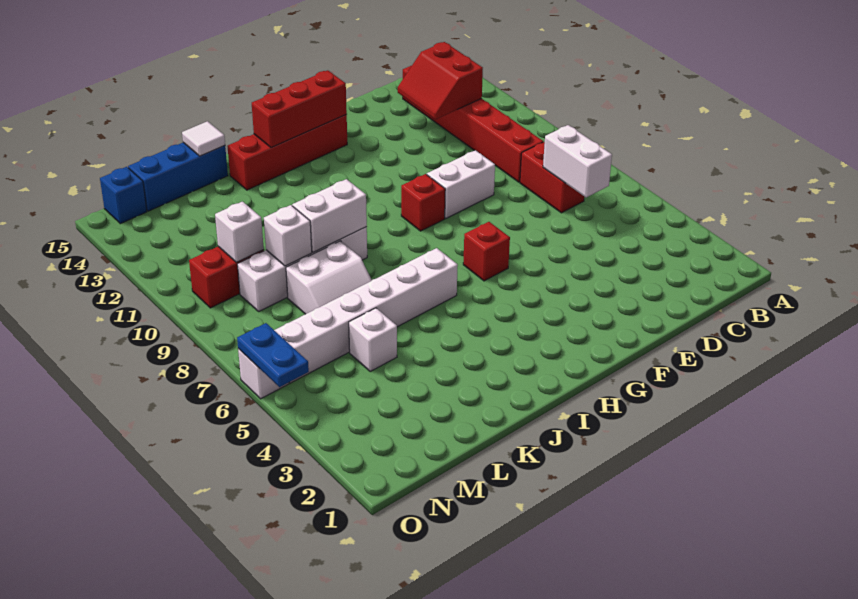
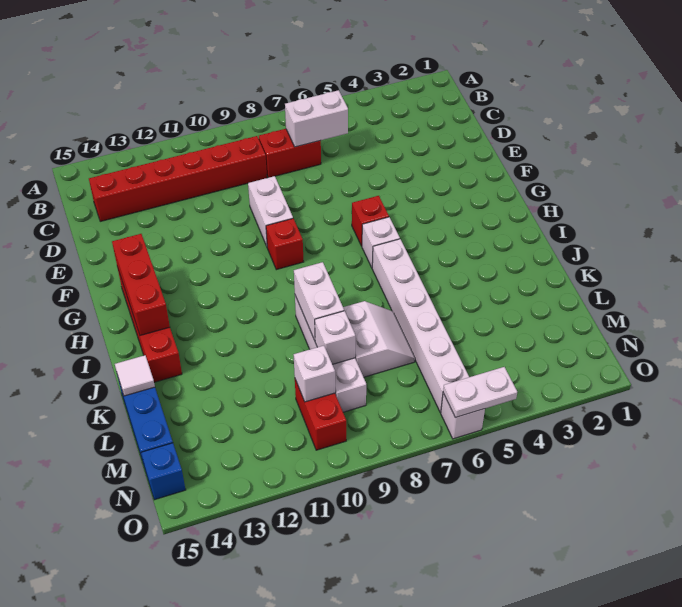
red slope C12:D13 level 2 top C -> none
white brick L5 level 1 -> white brick H6 level 1
blue plate O5:O6 level 2 -> white plate O5:O6 level 2

